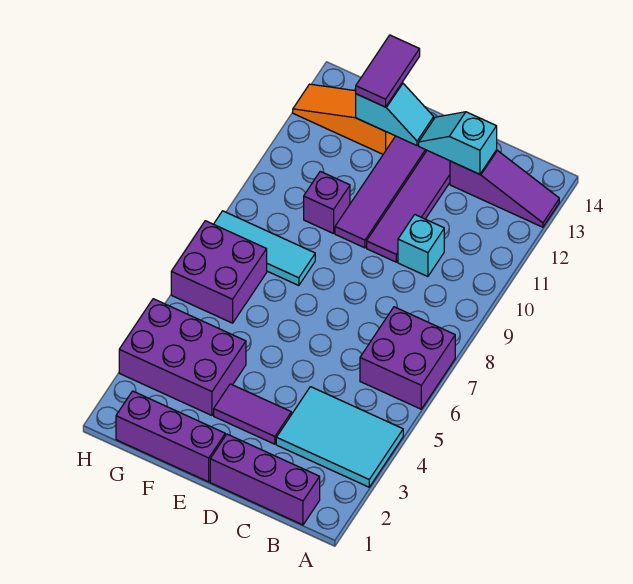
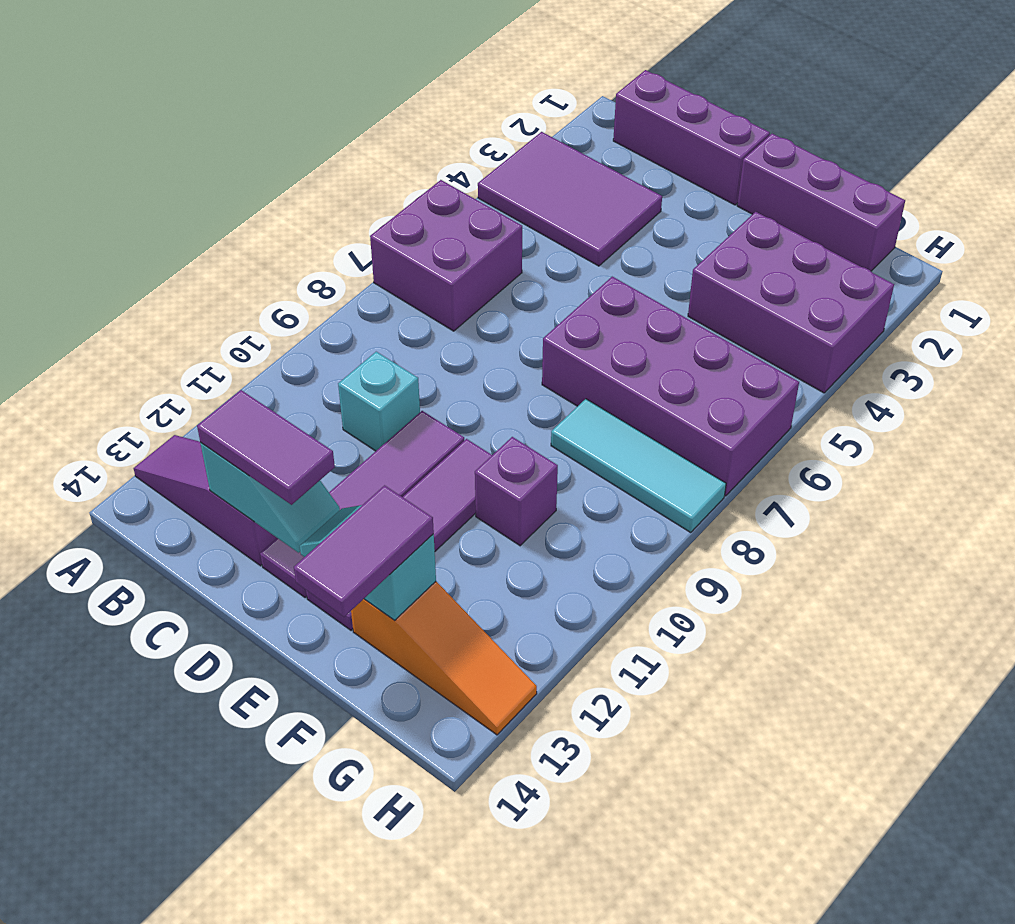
cyan tile A3:C4 level 1 -> purple tile A3:C4 level 1
purple tile D3:E3 level 1 -> purple tile C13:D13 level 3
purple brick G6:H7 level 1 -> purple brick E6:H7 level 1

